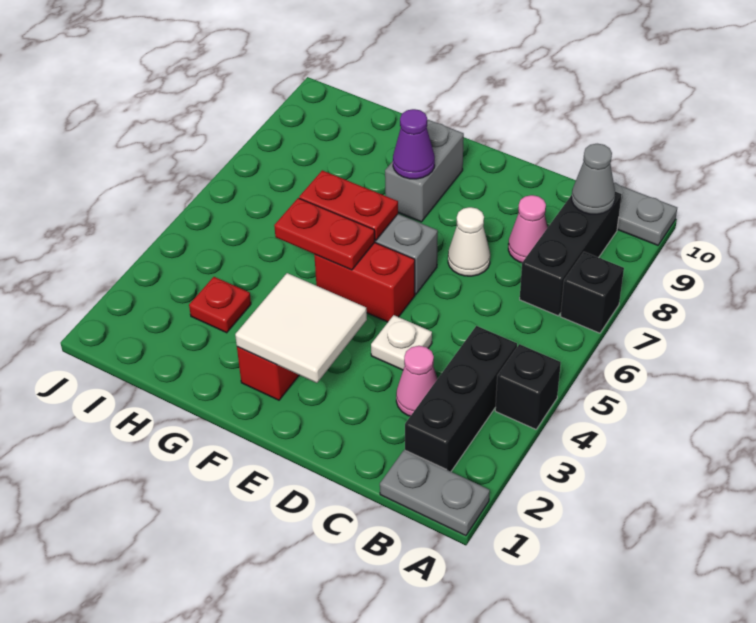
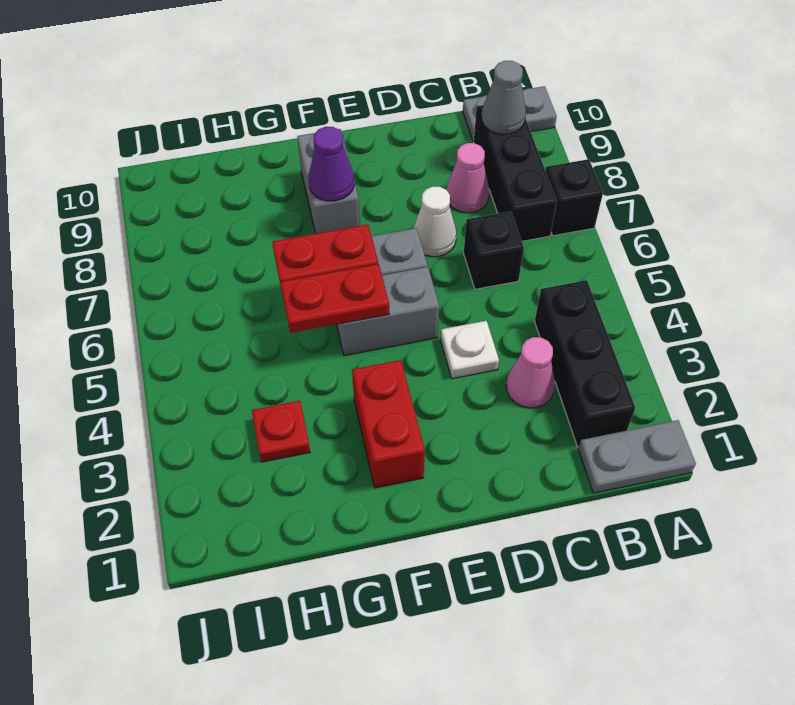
black brick A4 level 1 -> black brick C6 level 1
white tile E2:F3 level 2 -> none
red brick E5:F5 level 1 -> grey brick E5:F5 level 1

